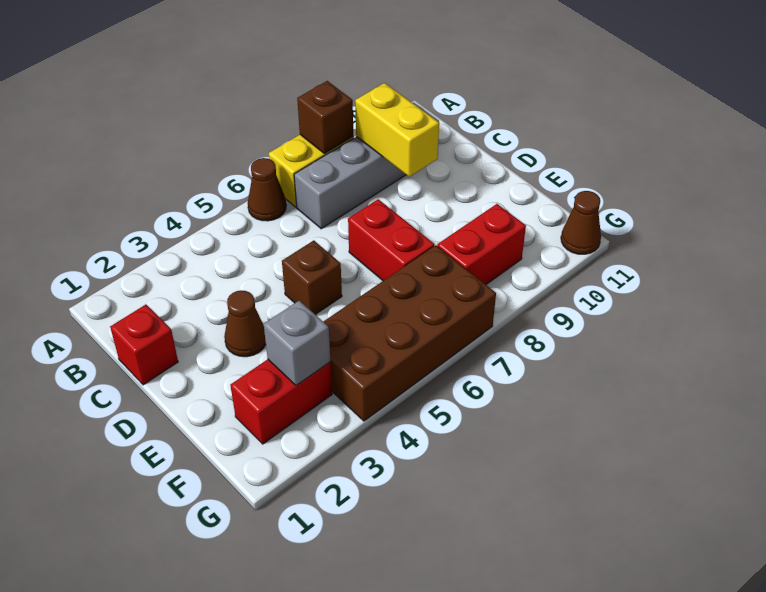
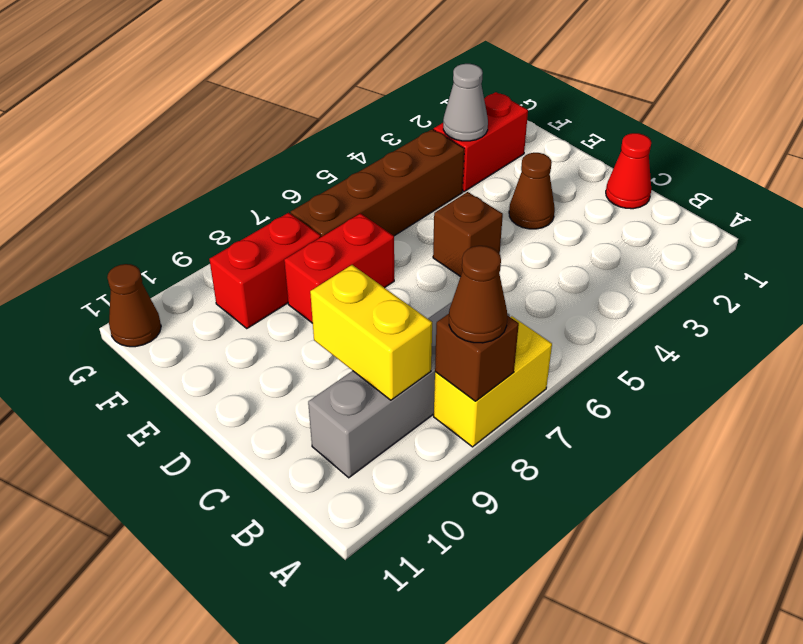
brown cone A6 level 1 -> brown cone A8 level 3
red brick C1 level 1 -> red cone C1 level 1
red brick D7:E7 level 1 -> red brick E7:E8 level 1
grey brick F3 level 2 -> grey cone F3 level 2
brown brick F4:G7 level 1 -> brown brick F4:F7 level 1

